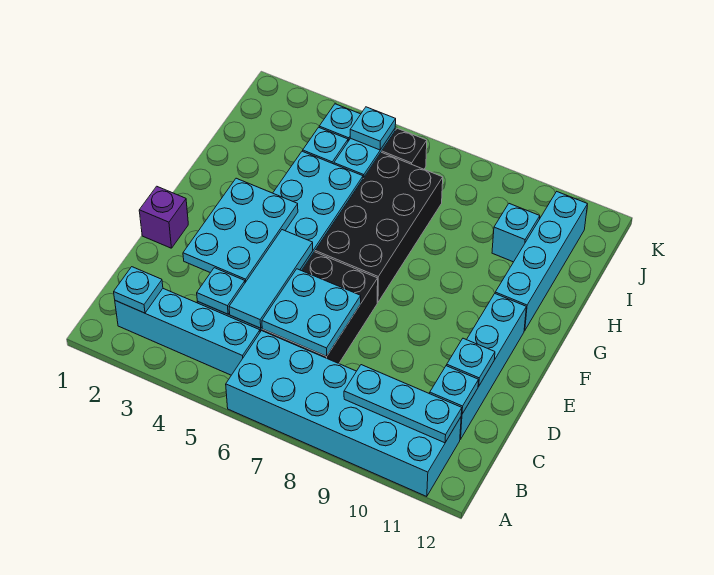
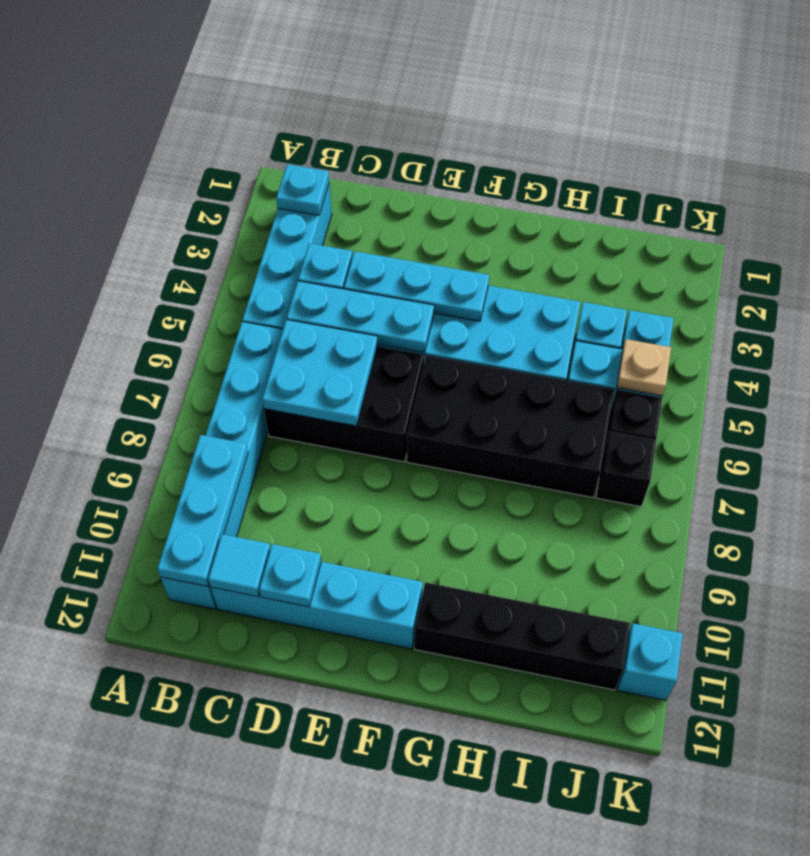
cyan brick A6:B11 level 1 -> cyan brick B6:B11 level 1
cyan tile C5:E5 level 2 -> cyan plate C5:E5 level 2
cyan plate C11 level 2 -> cyan tile C11 level 2
cyan plate D3:F4 level 2 -> cyan plate D4:F4 level 2
purple brick E1 level 1 -> none
cyan brick G11:J11 level 1 -> black brick G11:J11 level 1
cyan brick I10 level 1 -> cyan brick K11 level 1
cyan plate J5 level 2 -> tan plate J5 level 2
none -> black brick J7 level 1

